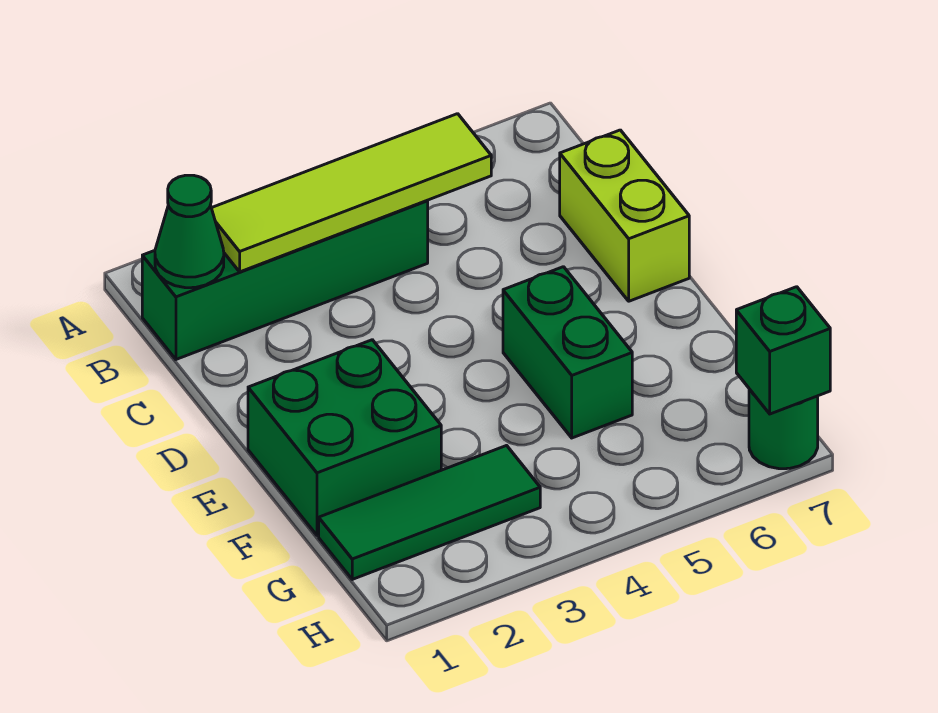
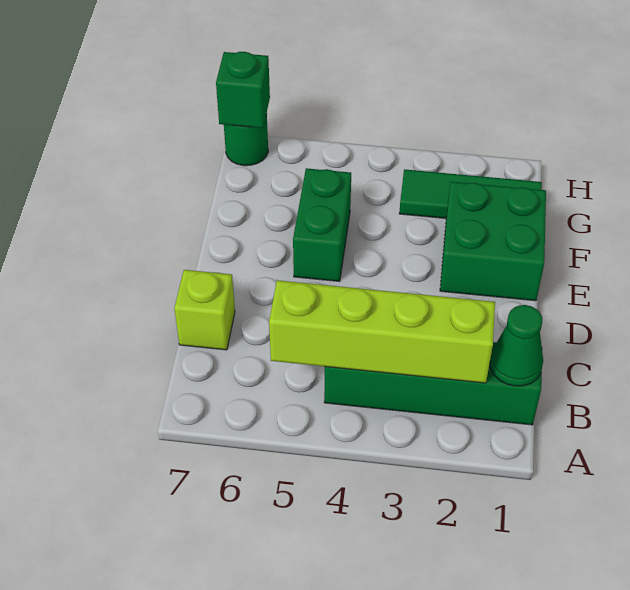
lime tile B2:B5 level 2 -> lime brick B2:B5 level 2
lime brick C7:D7 level 1 -> lime brick C7 level 1

